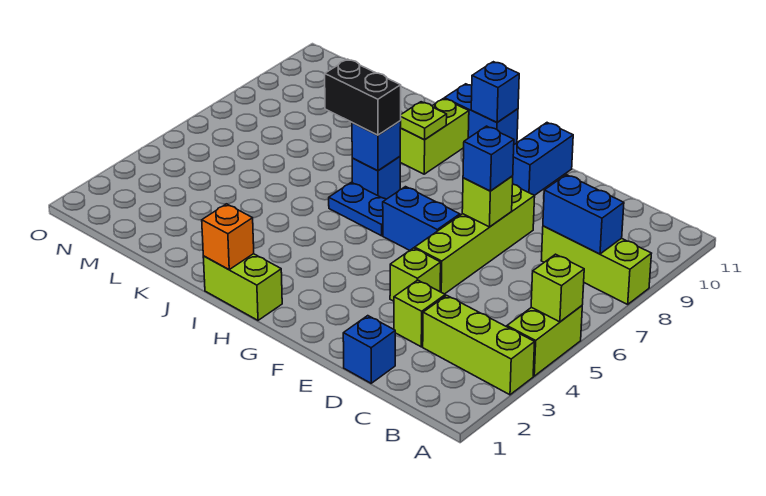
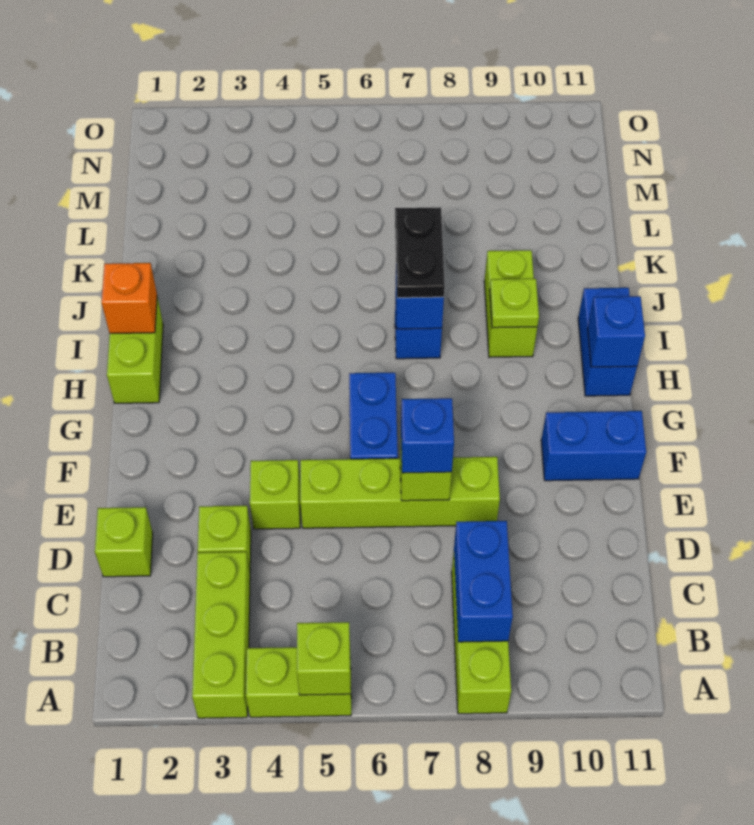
blue brick D1 level 1 -> lime brick D1 level 1
blue plate H6:I6 level 1 -> none
black brick I7:J7 level 3 -> black plate I7:J7 level 3
lime brick I9:I10 level 1 -> lime brick I9:J9 level 1

